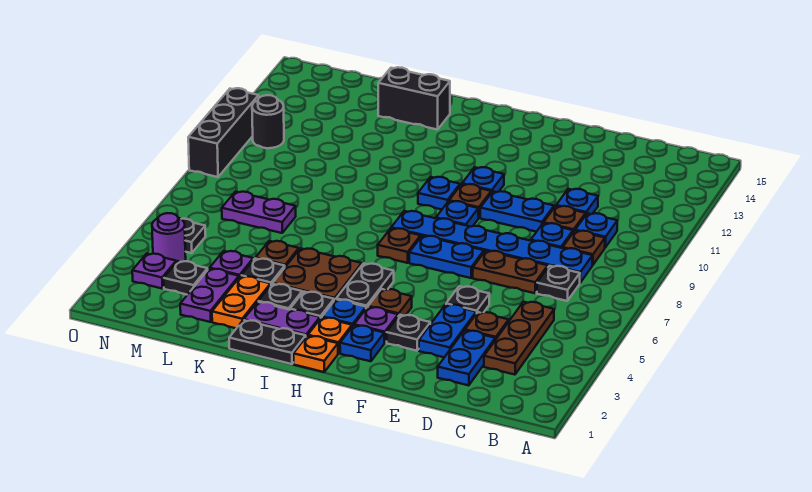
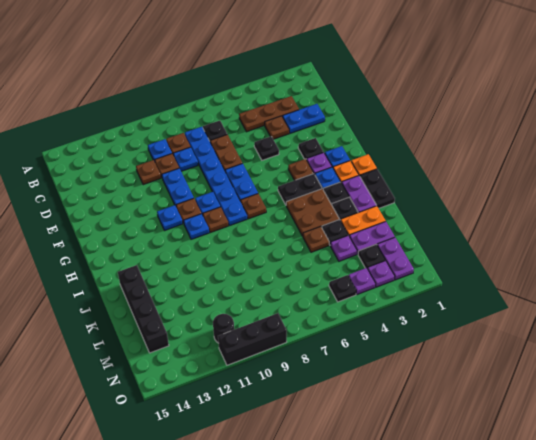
blue plate D11 level 1 -> brown plate D11 level 1
blue plate E3:E4 level 1 -> none
none -> brown plate H9 level 1
black brick J14:K14 level 1 -> black brick J14:M14 level 1
purple plate L7:M7 level 1 -> purple plate M2:N2 level 1
purple round brick N4 level 1 -> purple plate N4 level 1

